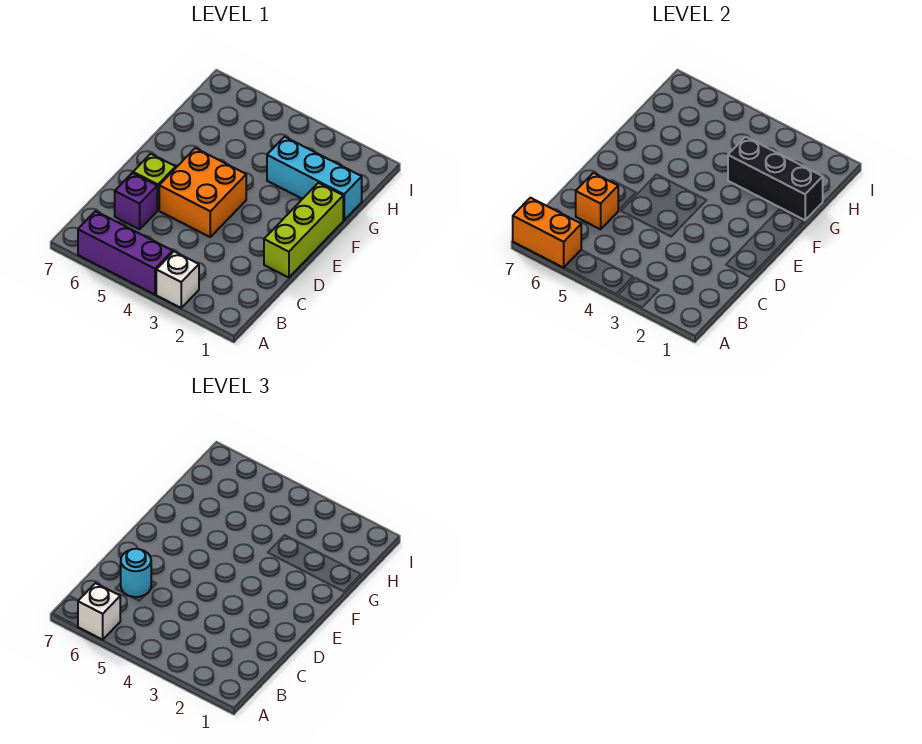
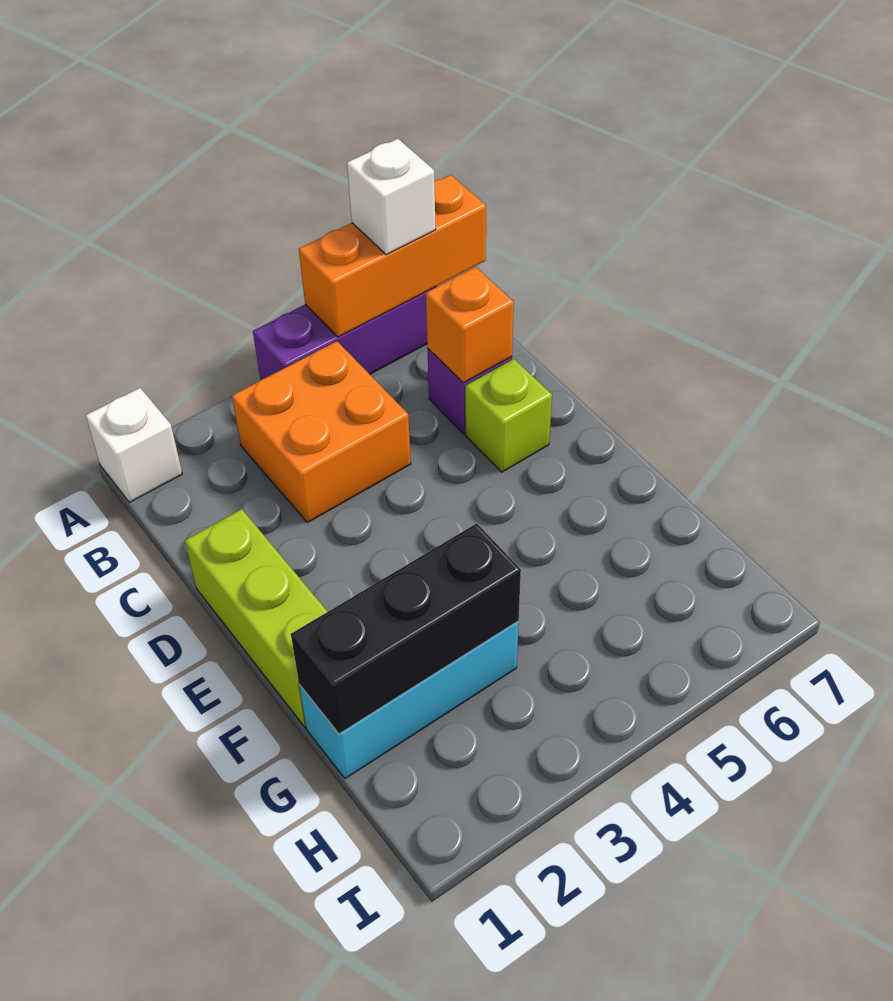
white brick A3 level 1 -> white brick A1 level 1
orange brick A6:A7 level 2 -> orange brick A5:A7 level 2
cyan round brick C6 level 3 -> none
orange brick D4:E5 level 1 -> orange brick B3:C4 level 1

